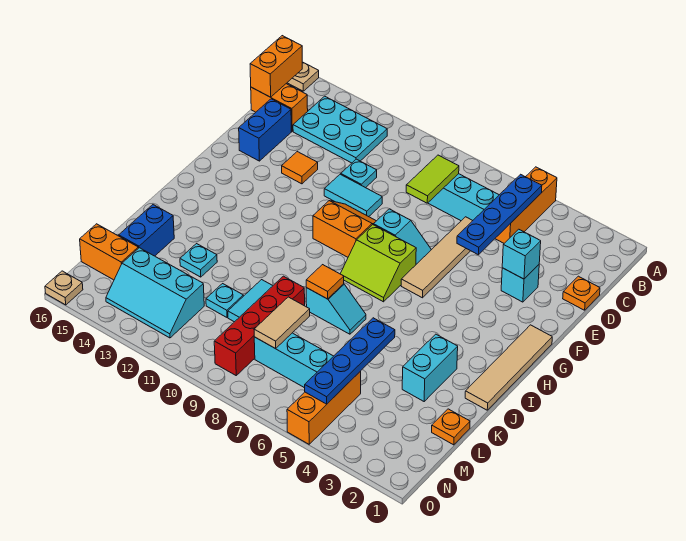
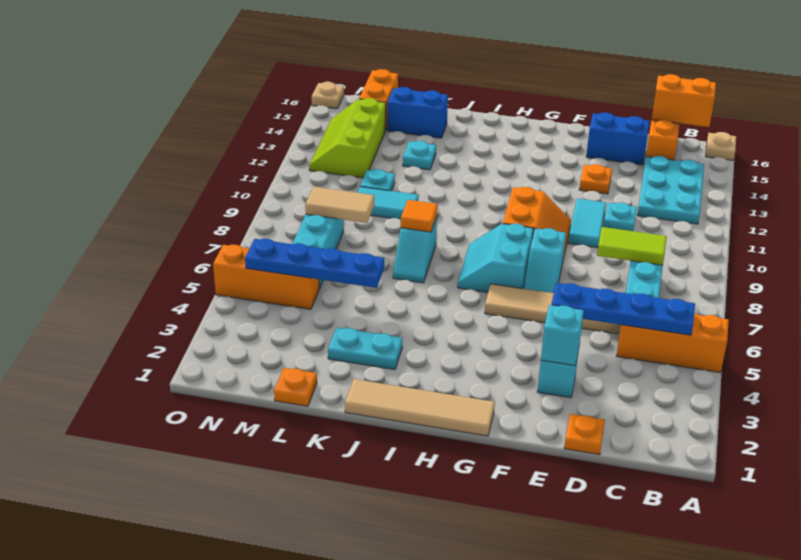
orange tile E13 level 1 -> orange plate E13 level 1
lime slope G7:H8 level 1 top G -> cyan slope G7:H8 level 1 top G
cyan brick J3:K3 level 1 -> cyan plate J3:K3 level 1
red brick K9:N9 level 1 -> none
cyan slope M12:N14 level 1 top M -> lime slope M12:N14 level 1 top M

